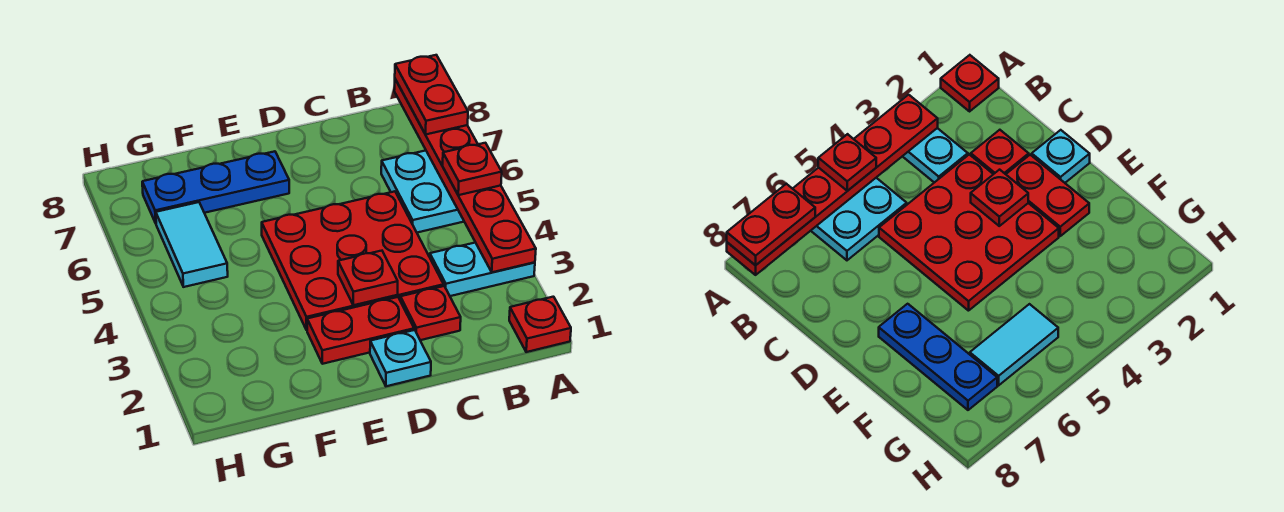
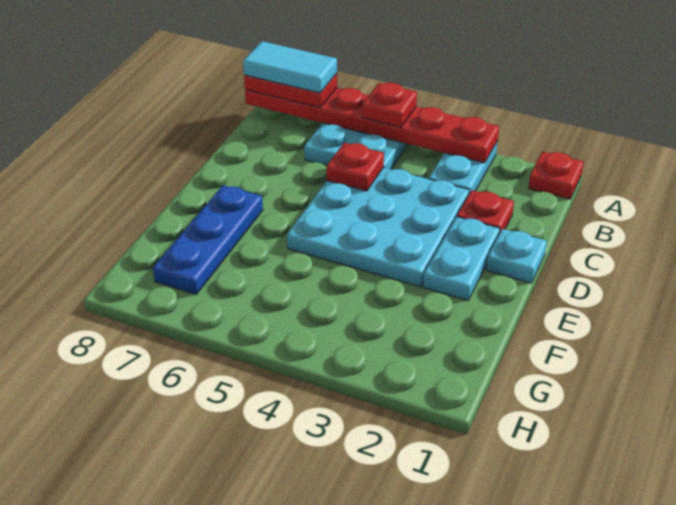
red plate C3:E5 level 1 -> cyan plate C3:E5 level 1
red plate D2:E2 level 1 -> cyan plate D2:E2 level 1
red plate D3 level 2 -> red plate C5 level 2
cyan tile G5:G6 level 1 -> cyan tile A7:A8 level 4

